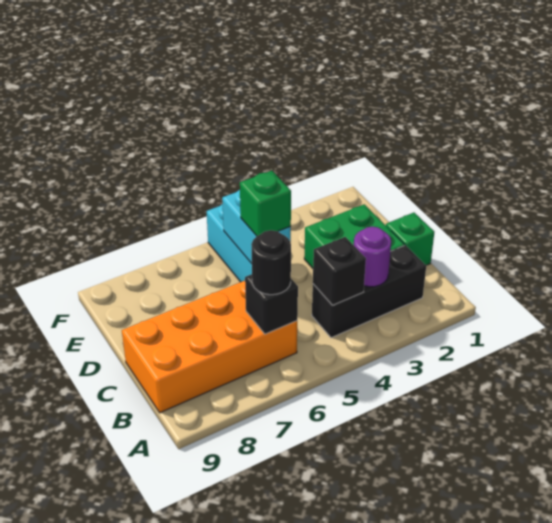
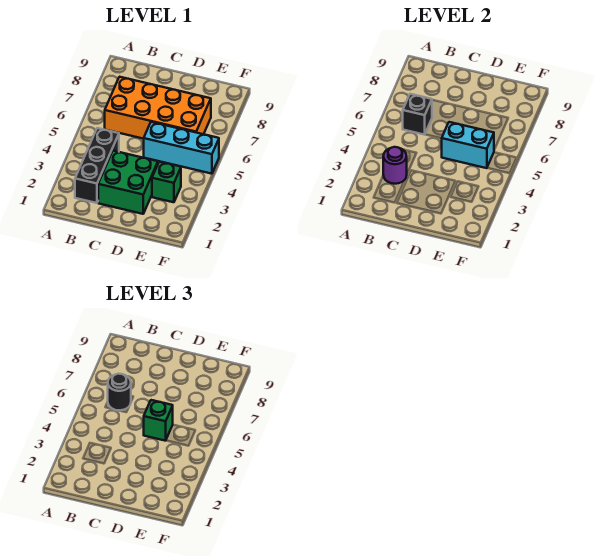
black brick B4 level 2 -> none
orange brick B6:C9 level 1 -> orange brick B6:E7 level 1
green brick C1 level 1 -> green brick E3 level 1

